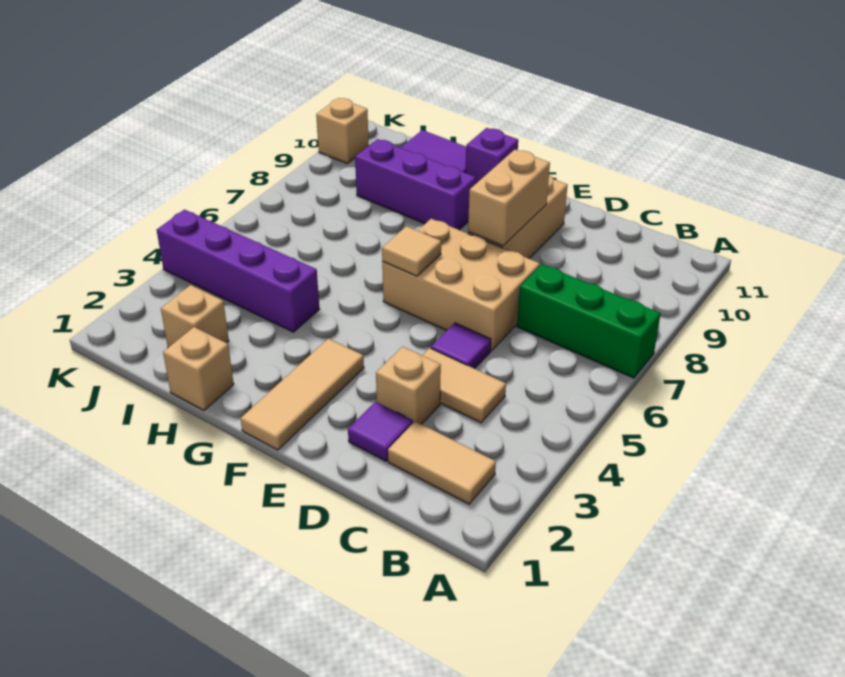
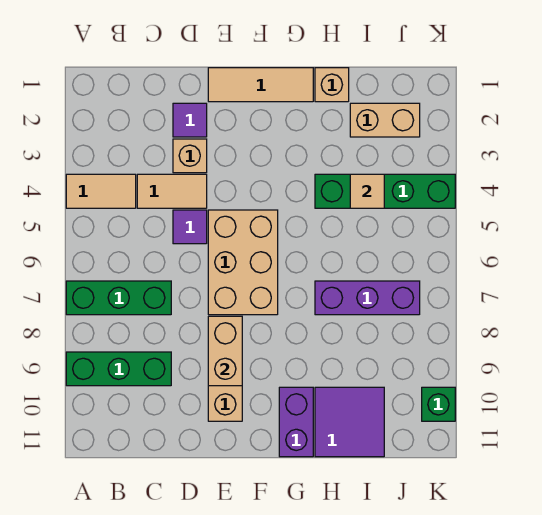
none -> green brick A9:C9 level 1
tan tile B2:C2 level 1 -> tan tile A4:B4 level 1
tan brick D6:F7 level 1 -> tan brick E5:F7 level 1
tan tile F1:F3 level 1 -> tan tile E1:G1 level 1
tan tile F6 level 2 -> tan tile I4 level 2
purple brick G9:I9 level 1 -> purple brick H7:J7 level 1
purple brick G11 level 1 -> purple brick G10:G11 level 1
purple brick H4:K4 level 1 -> green brick H4:K4 level 1
tan brick I2 level 1 -> tan brick I2:J2 level 1
tan brick K10 level 1 -> green brick K10 level 1

